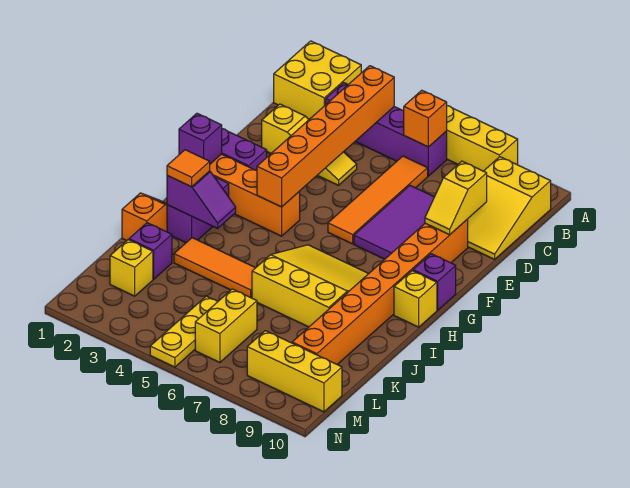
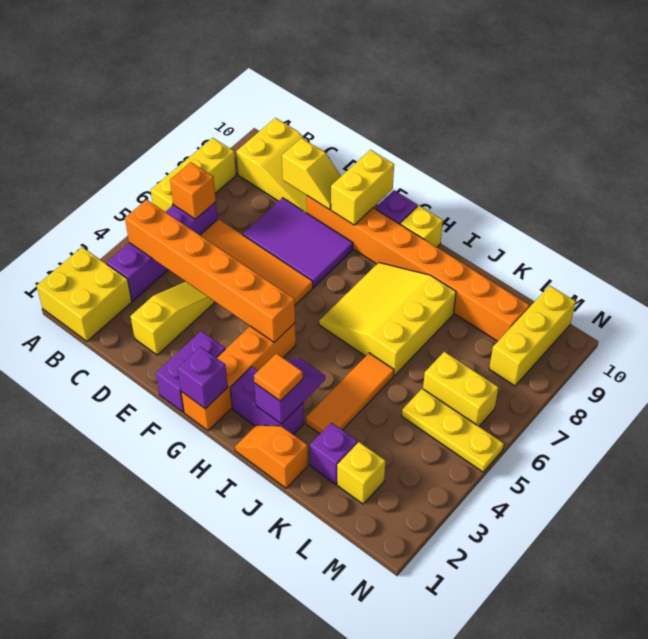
none -> yellow brick F9:F10 level 2

